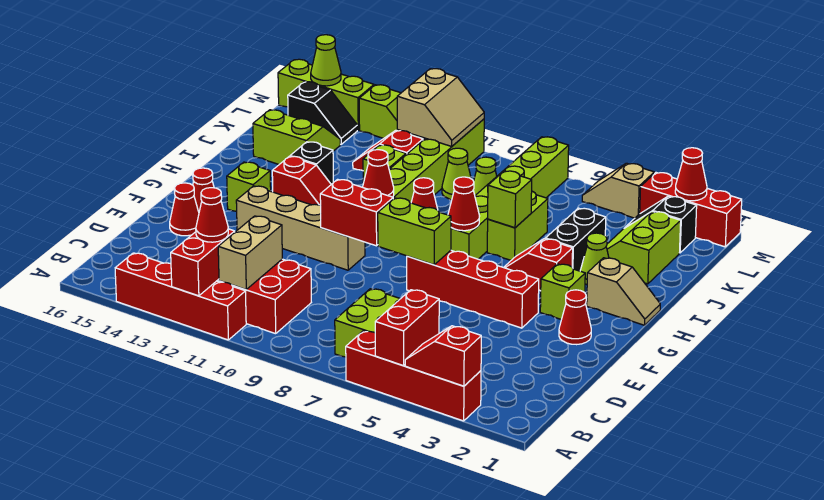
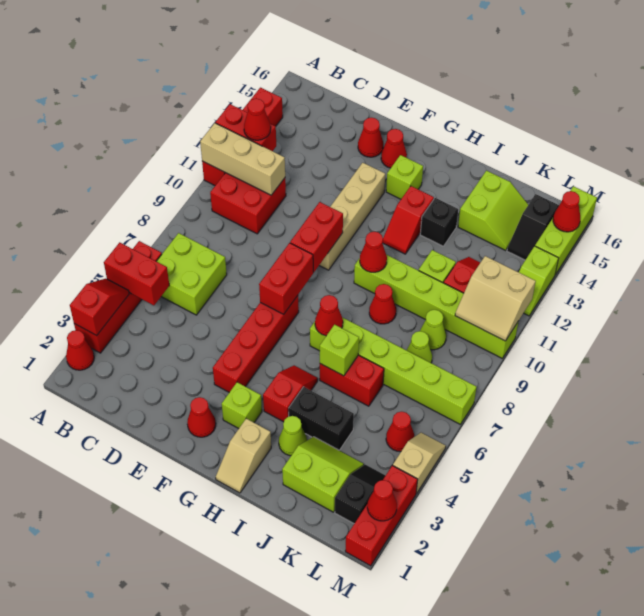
none -> red cone A2 level 1
tan brick B11:C11 level 2 -> tan brick A11:C11 level 2
lime brick F7:F8 level 2 -> red brick F7:F8 level 2
lime brick I6:J6 level 1 -> red brick I6:J6 level 1
none -> red cone L5 level 1
lime cone M15 level 2 -> red cone M15 level 2

